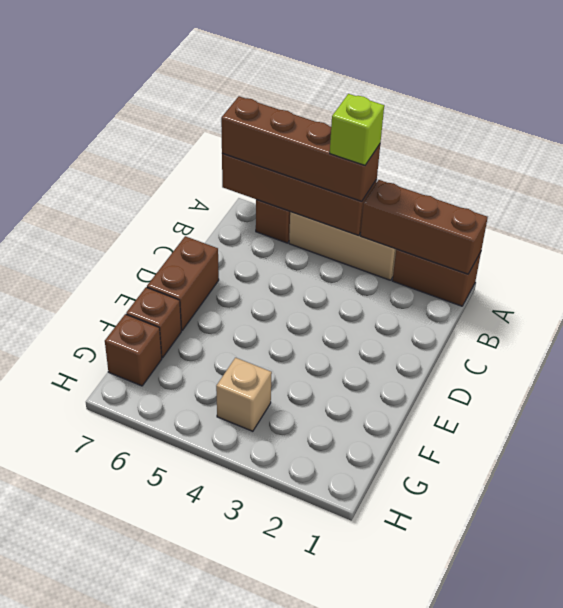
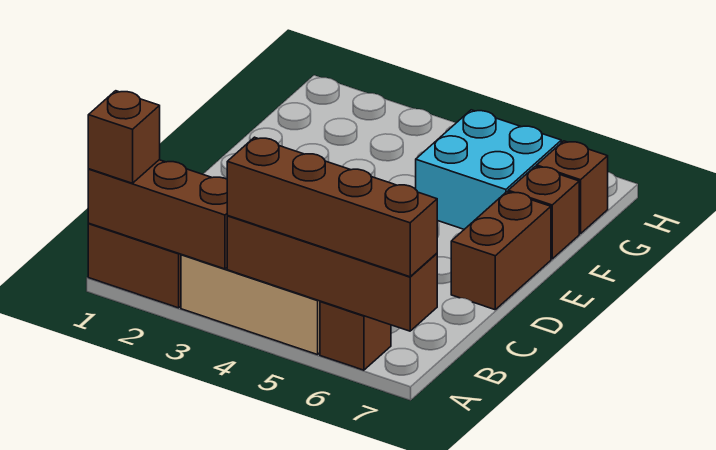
none -> brown brick A1 level 3
lime brick A4 level 4 -> none
none -> cyan brick F5:G6 level 1
tan brick G4 level 1 -> none

